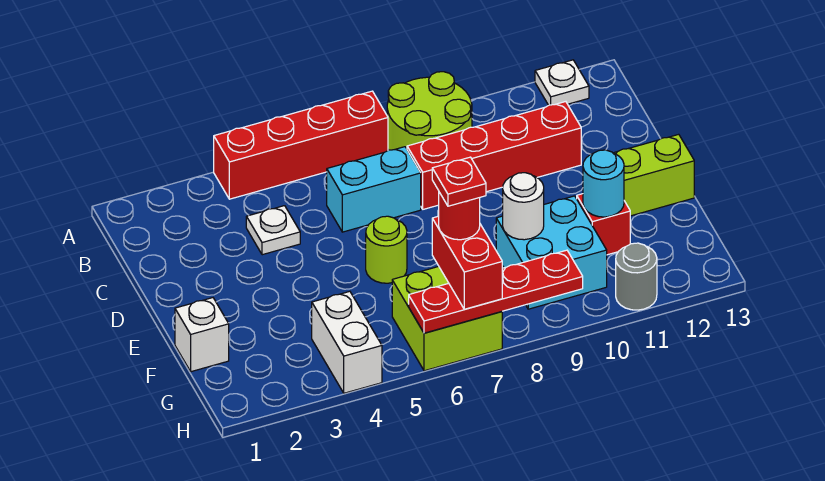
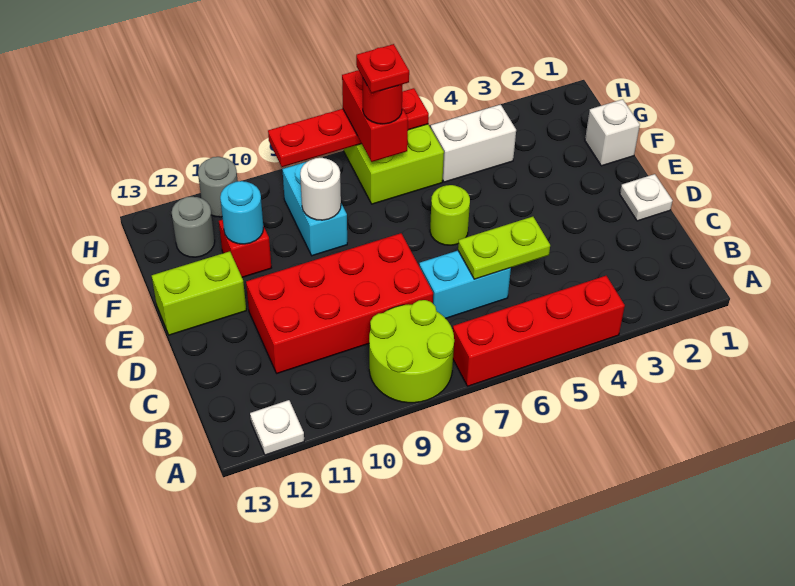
white plate C4 level 1 -> white plate D1 level 1
none -> lime plate C5:C6 level 2
red brick C8:C11 level 1 -> red brick C8:D11 level 1
cyan brick F9:G10 level 1 -> cyan brick F9:G9 level 1
white brick G4:H4 level 1 -> white brick G4:G5 level 1
none -> grey round brick G12 level 1

